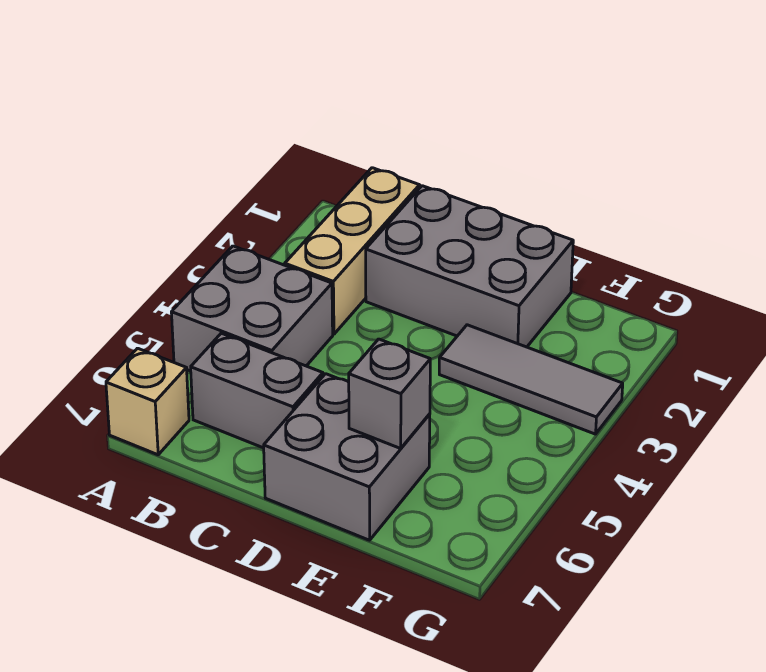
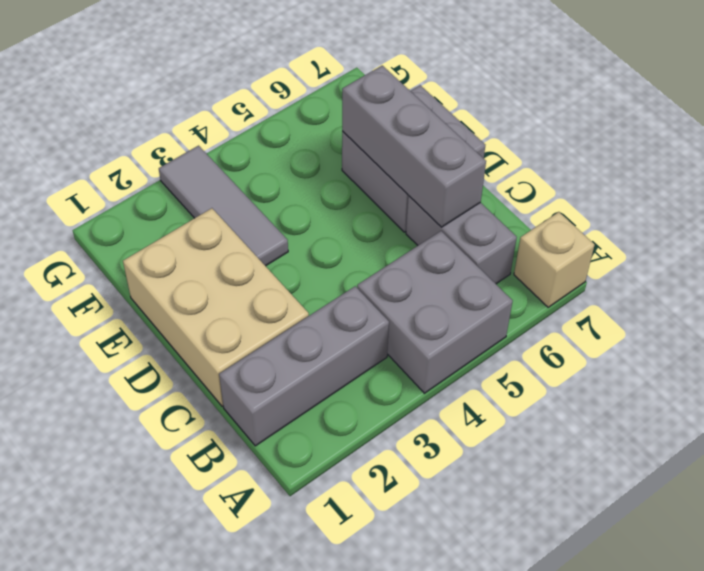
tan brick B1:B3 level 1 -> grey brick B1:B3 level 1
grey brick C1:E2 level 1 -> tan brick C1:E2 level 1
grey brick E6 level 2 -> grey brick C6:E6 level 2

